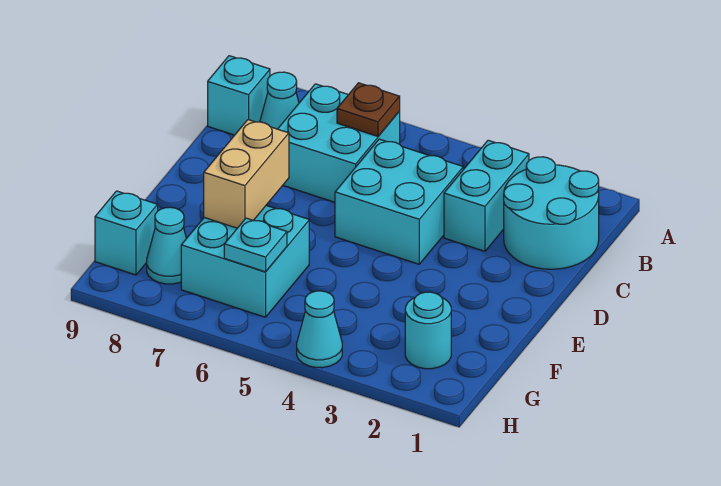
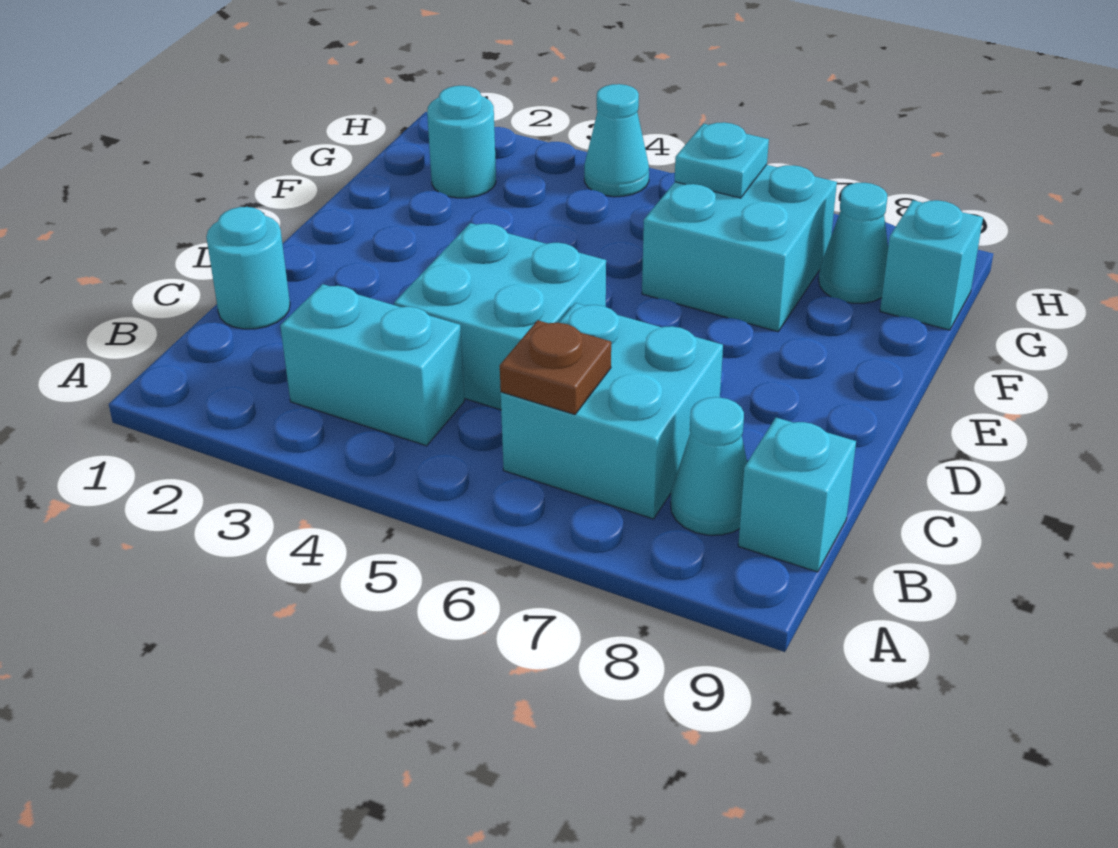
cyan round brick B1:C2 level 1 -> cyan round brick C1 level 1
cyan brick B3:C3 level 1 -> cyan brick B3:B4 level 1
tan brick E7:F7 level 2 -> none

